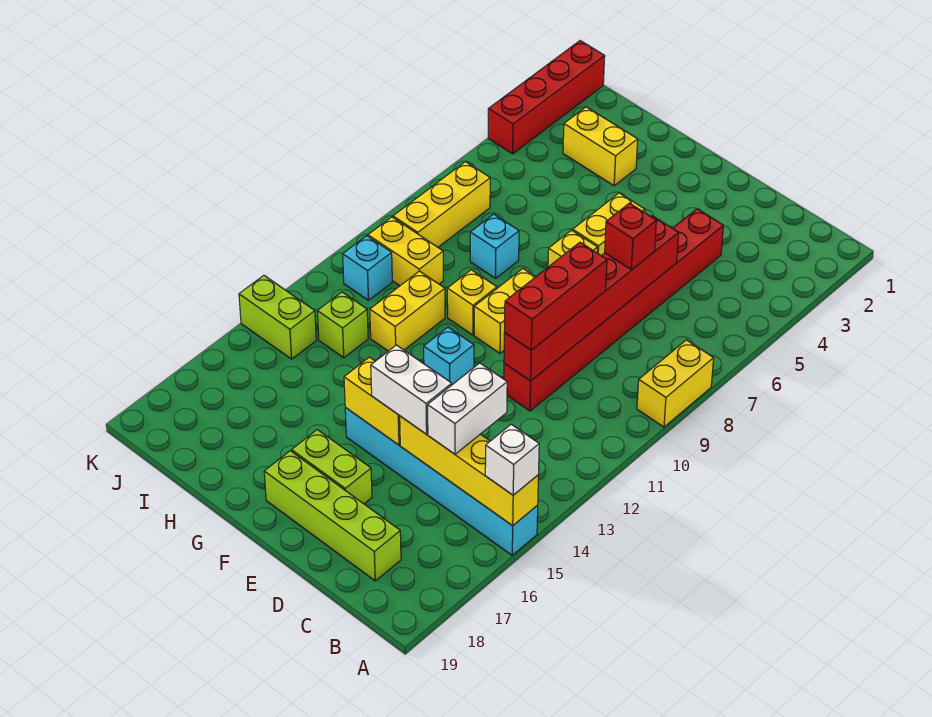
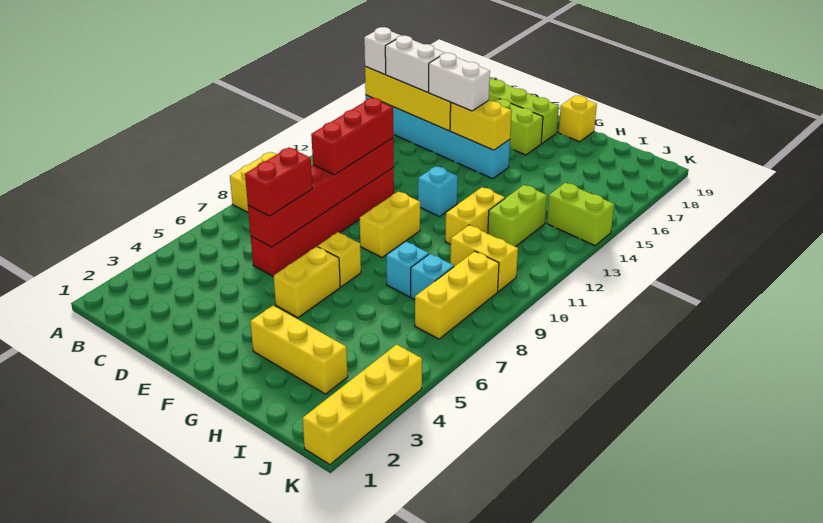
white brick C14:C15 level 3 -> white brick B15:C15 level 3
red brick D4:D11 level 1 -> red brick D6:D11 level 1
red brick D7 level 3 -> red brick D6:D7 level 3
yellow brick G10 level 1 -> yellow brick G19 level 1
yellow brick H3:I3 level 1 -> yellow brick G3:I3 level 1
lime brick I13 level 1 -> lime brick I12:I13 level 1
cyan brick J11 level 1 -> cyan brick I8 level 1
red brick K1:K4 level 1 -> yellow brick K1:K4 level 1

